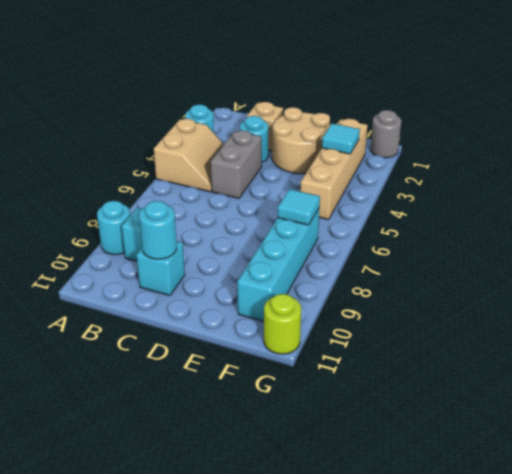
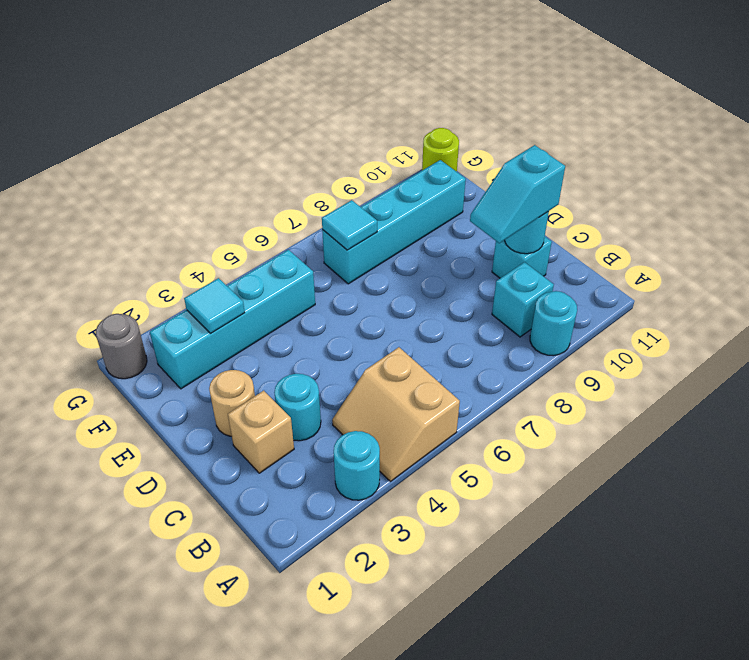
tan slope A4:B5 level 1 top A -> tan slope A4:B5 level 1 top 5
grey brick C4:C5 level 1 -> none
none -> cyan slope C9:C10 level 3 top 10
tan round brick D2:E3 level 1 -> tan round brick D2 level 1
tan brick F2:F5 level 1 -> cyan brick F2:F5 level 1

